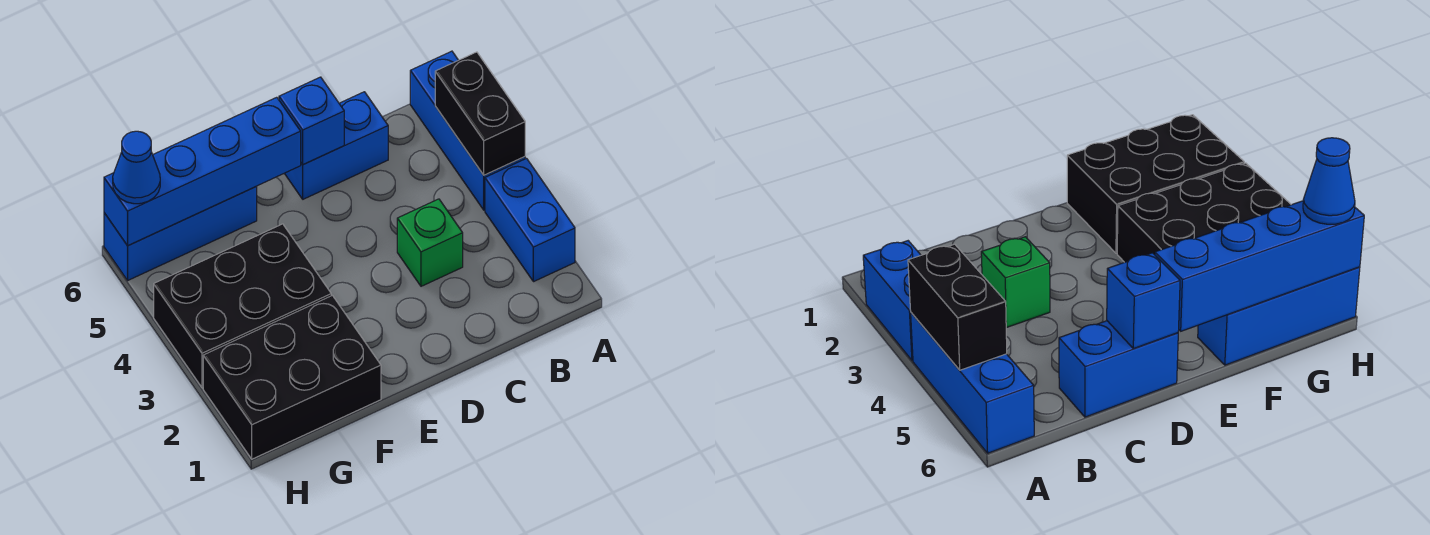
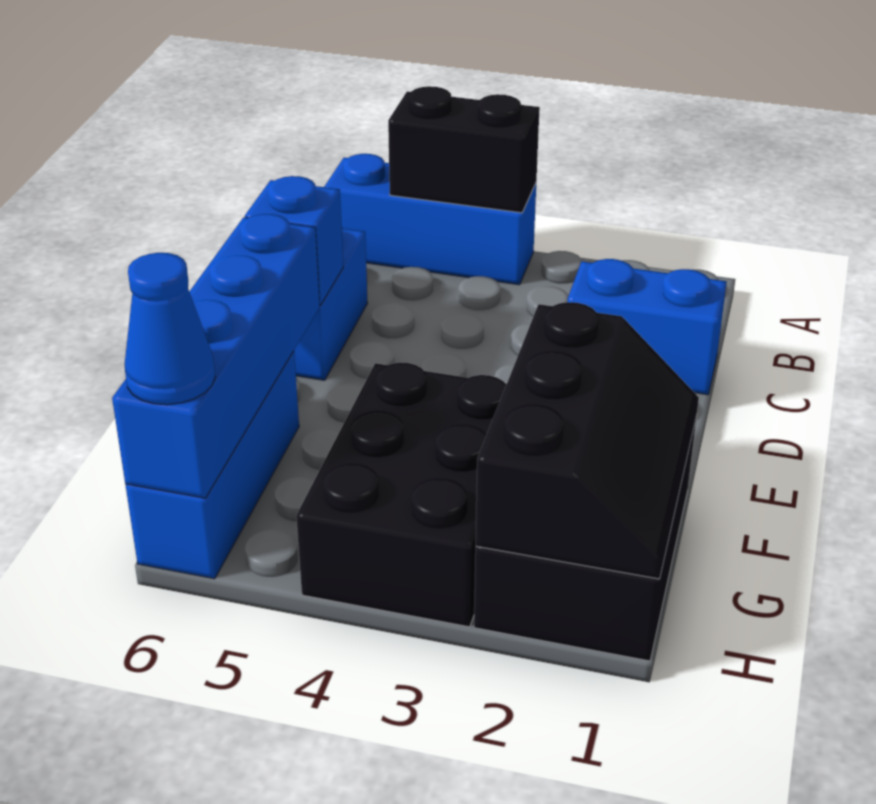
blue brick A2:A3 level 1 -> blue brick C1:C2 level 1
green brick C3 level 1 -> none
none -> black slope F1:H2 level 2 top 2

